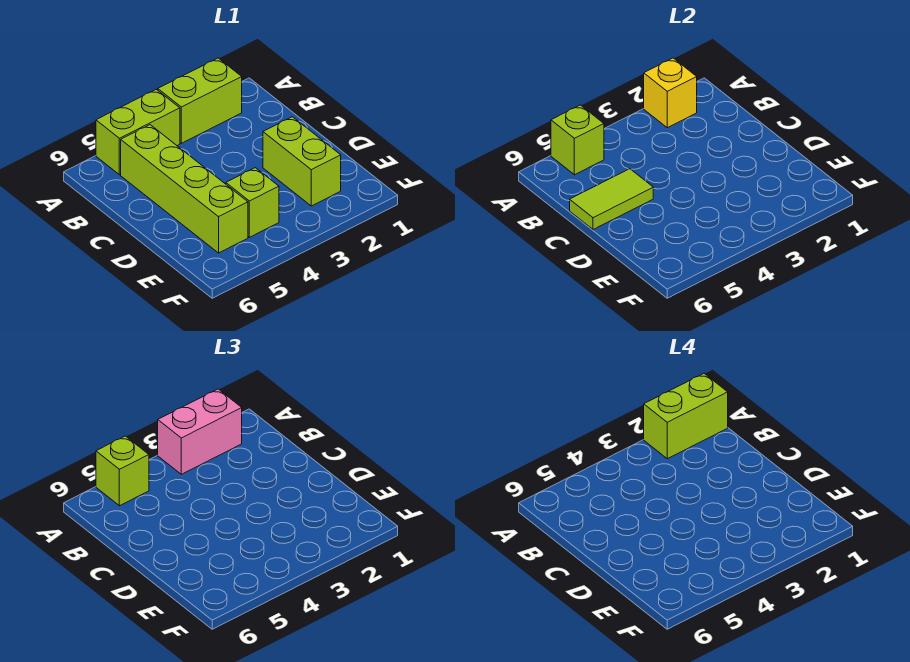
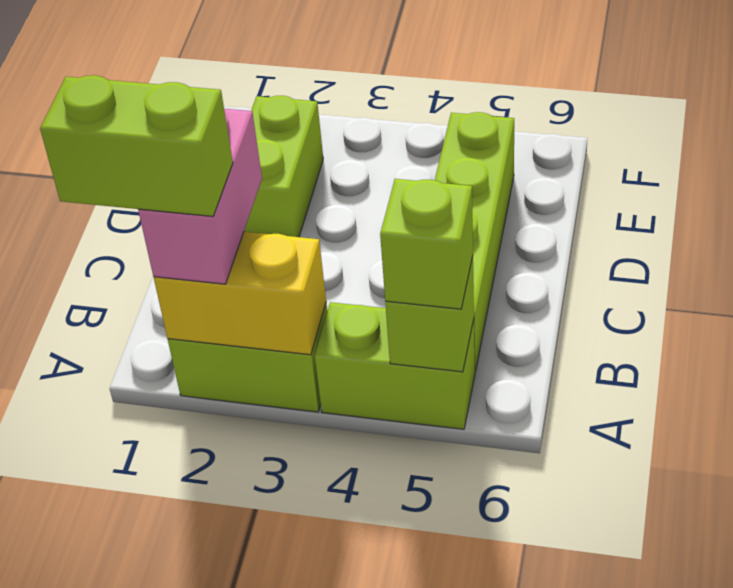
yellow brick A2 level 2 -> yellow brick A2:A3 level 2
pink brick A2:A3 level 3 -> pink brick A2:B2 level 3
lime tile C5:C6 level 2 -> none
lime brick E4 level 1 -> none

